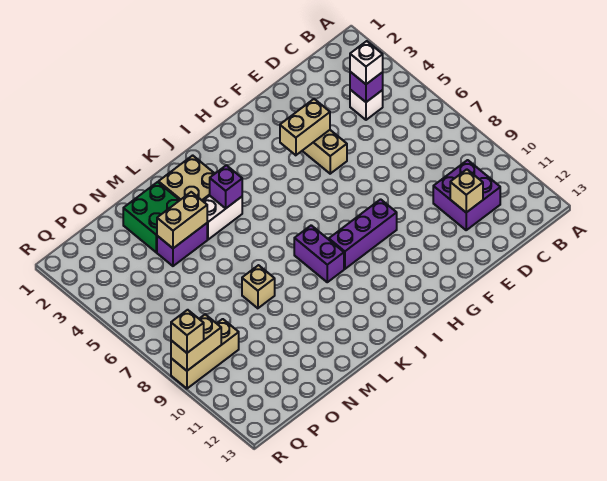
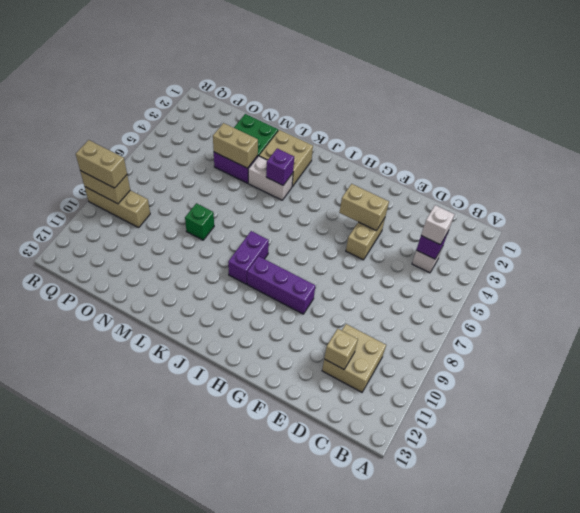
purple brick C10:D11 level 1 -> tan brick C10:D11 level 1
tan brick M8 level 1 -> green brick M8 level 1
tan brick R9 level 3 -> tan brick Q9:R9 level 3

